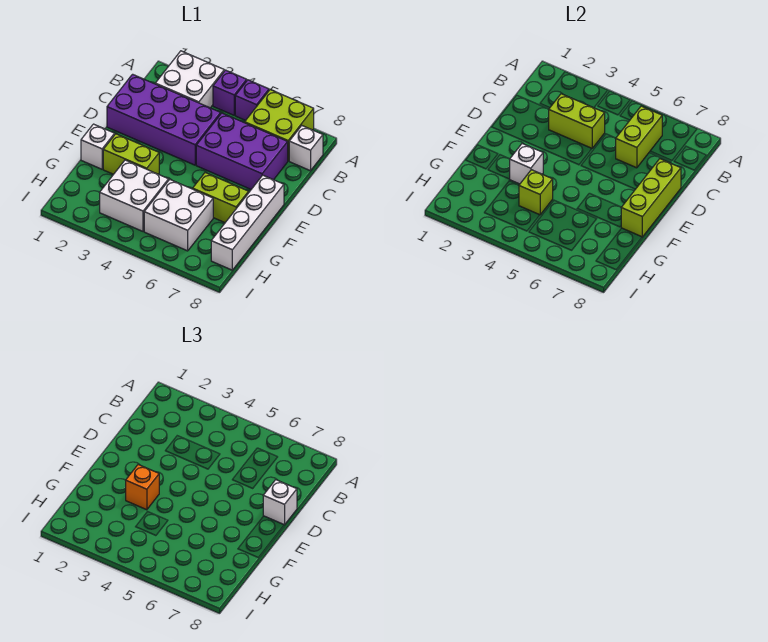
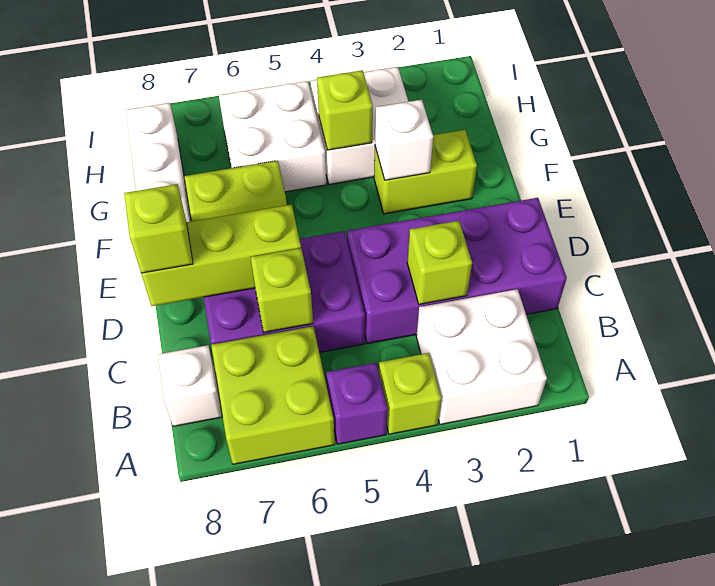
purple brick A4 level 1 -> lime brick A4 level 1
lime brick B6:C6 level 2 -> lime brick C6 level 2
lime brick C3:C4 level 2 -> lime brick C3 level 2
lime brick D8:F8 level 2 -> lime brick D6:D8 level 2
white brick D8 level 3 -> lime brick D8 level 3
white brick F1 level 1 -> none
orange brick F3 level 3 -> none

